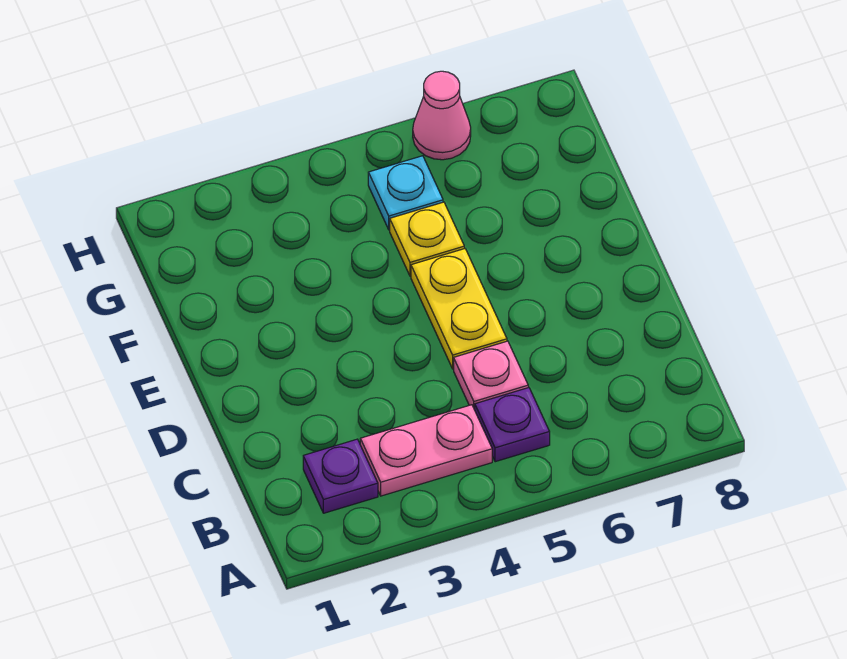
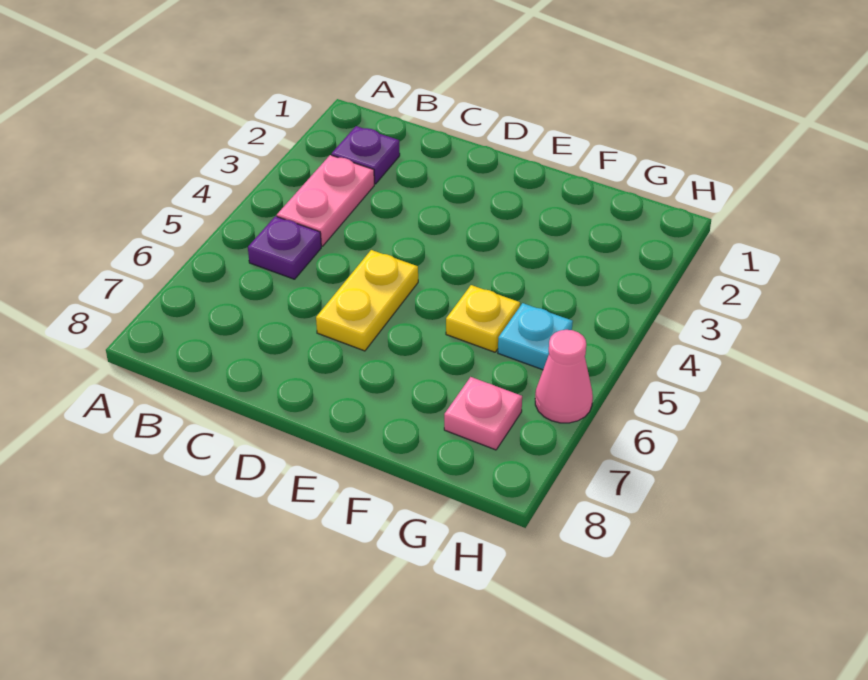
pink plate C5 level 1 -> pink plate G7 level 1
yellow plate D5:E5 level 1 -> yellow plate D5:D6 level 1

